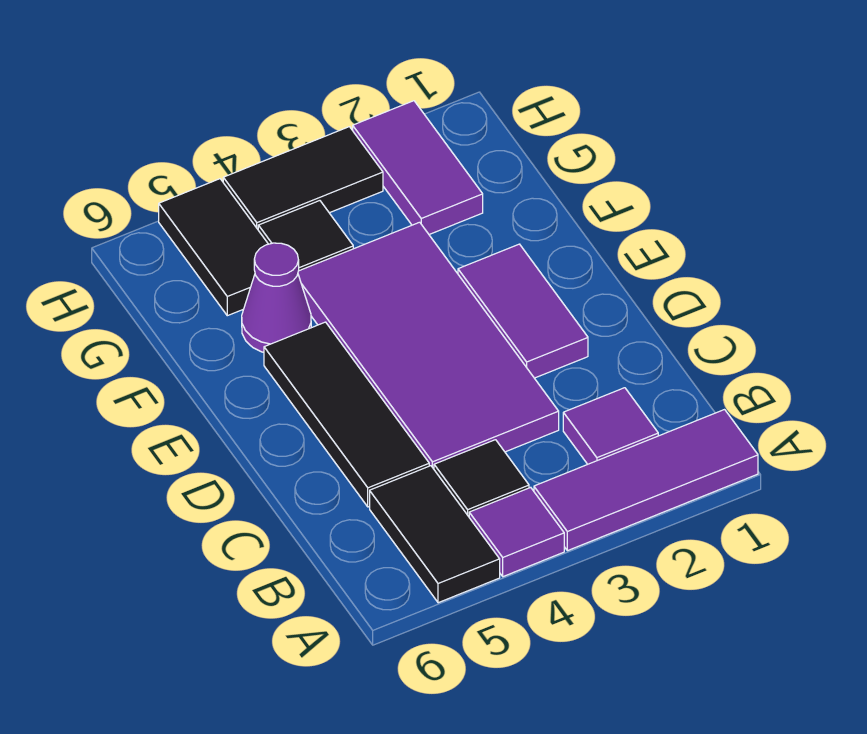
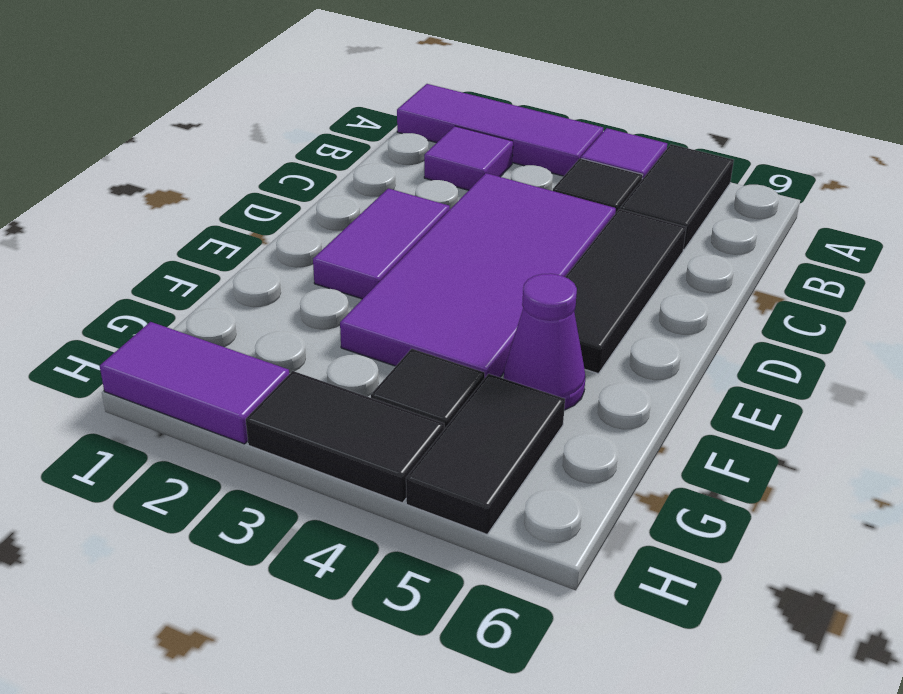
purple tile G2:H2 level 1 -> purple tile H1:H2 level 1

